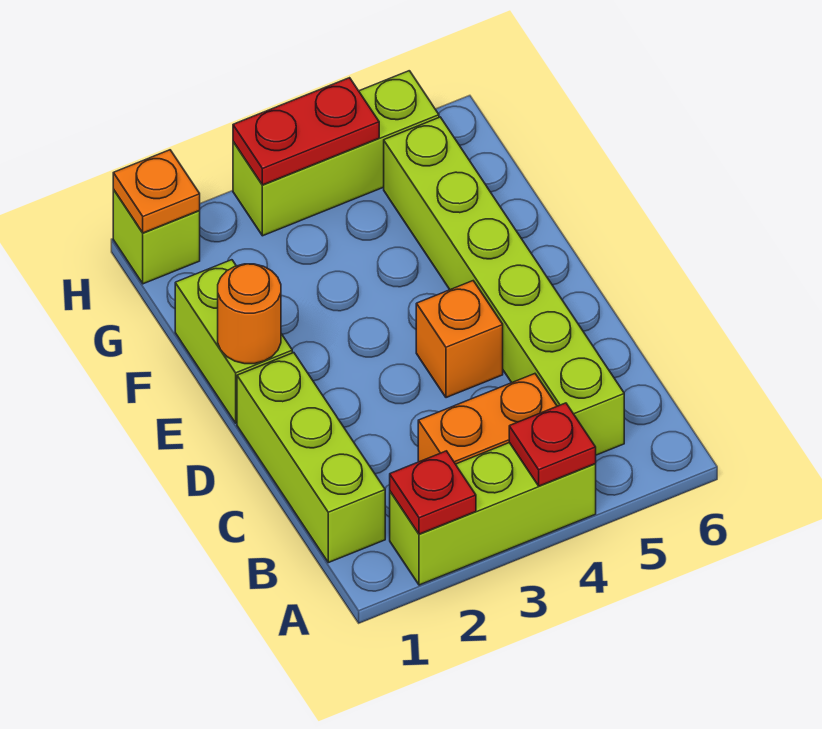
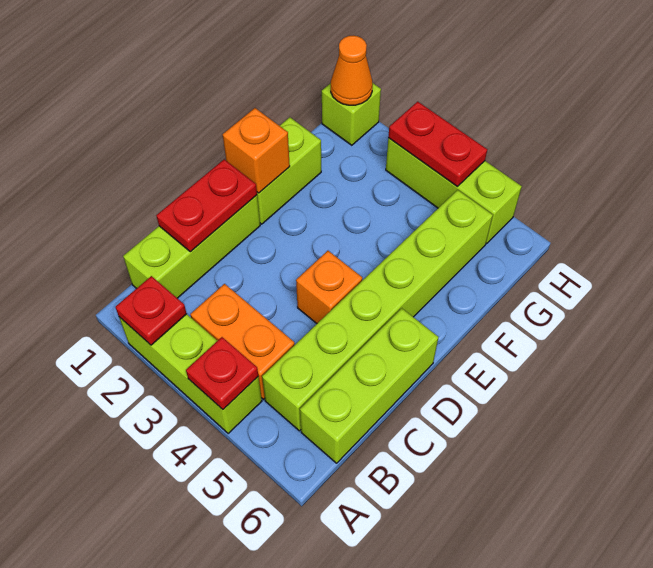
none -> lime brick B6:D6 level 1
none -> red plate C1:D1 level 2
orange round brick E1 level 2 -> orange brick E1 level 2
orange plate H1 level 2 -> orange cone H1 level 2

